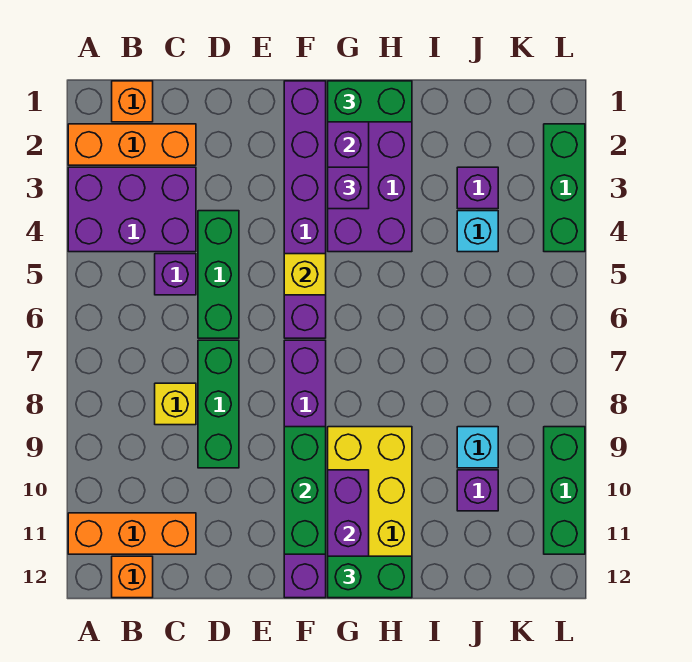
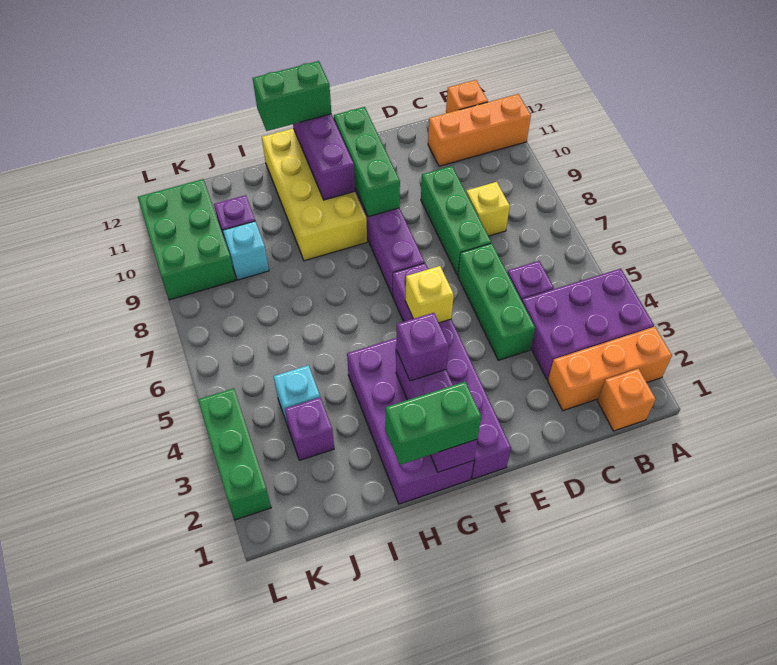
green brick L9:L11 level 1 -> green brick K9:L11 level 1

